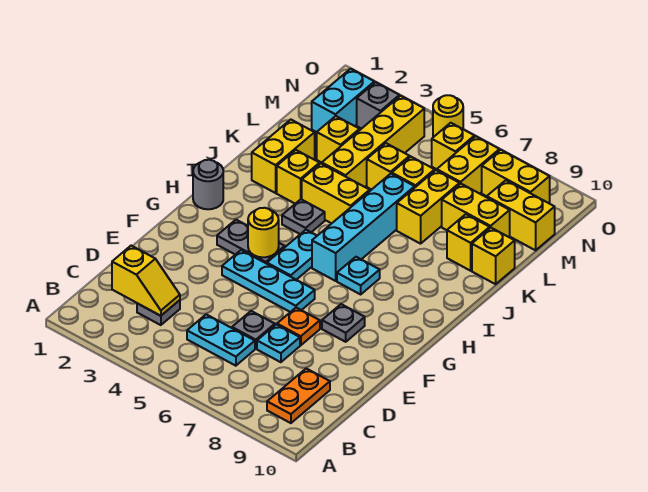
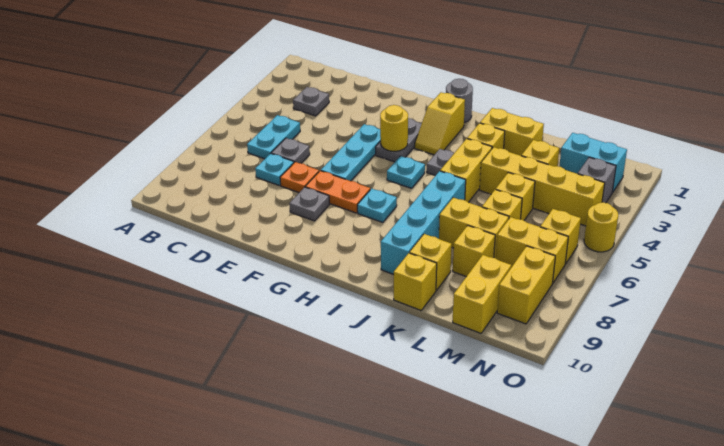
orange plate B9:C9 level 1 -> orange plate F7:G7 level 1
yellow slope C2:C3 level 2 top 2 -> yellow slope H2:H3 level 1 top 2
cyan plate G5:H5 level 1 -> cyan plate H5 level 1
cyan brick H6:K6 level 1 -> cyan brick J6:J9 level 1
yellow brick L8:L9 level 1 -> yellow brick L8 level 1

